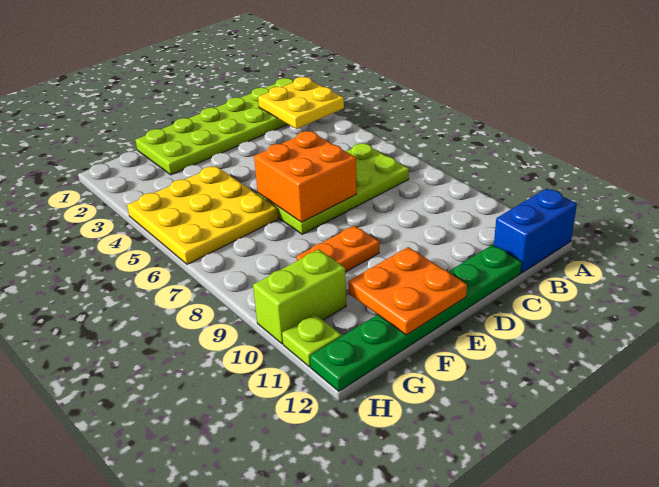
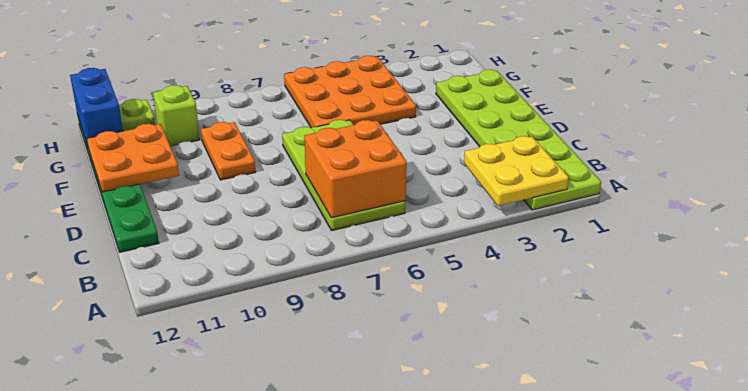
blue brick A12:B12 level 1 -> blue brick G12:H12 level 2
orange brick D6:E7 level 2 -> orange brick B6:C7 level 2
yellow plate F4:H6 level 1 -> orange plate F4:H6 level 1
lime brick G10:H10 level 1 -> lime brick G10 level 1

